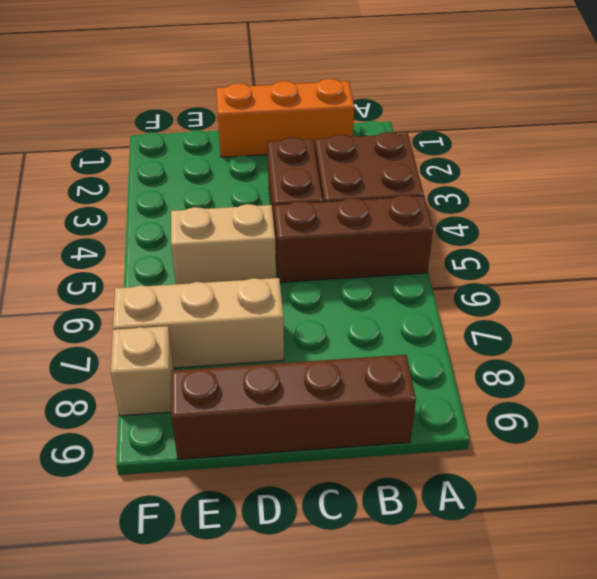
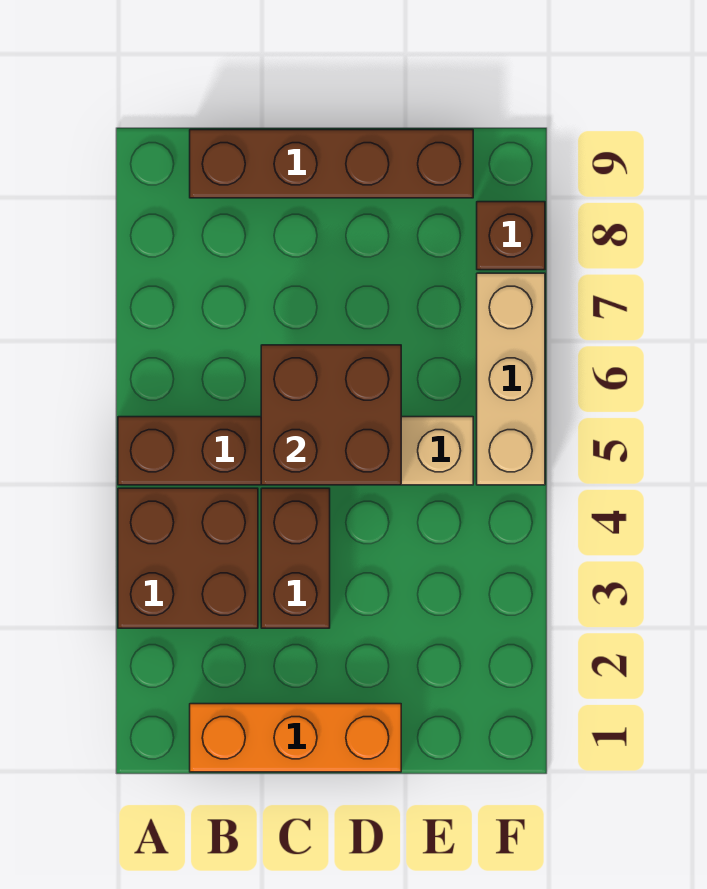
none -> brown brick C5:D6 level 2
tan brick D7:F7 level 1 -> tan brick F5:F7 level 1
tan brick F8 level 1 -> brown brick F8 level 1

